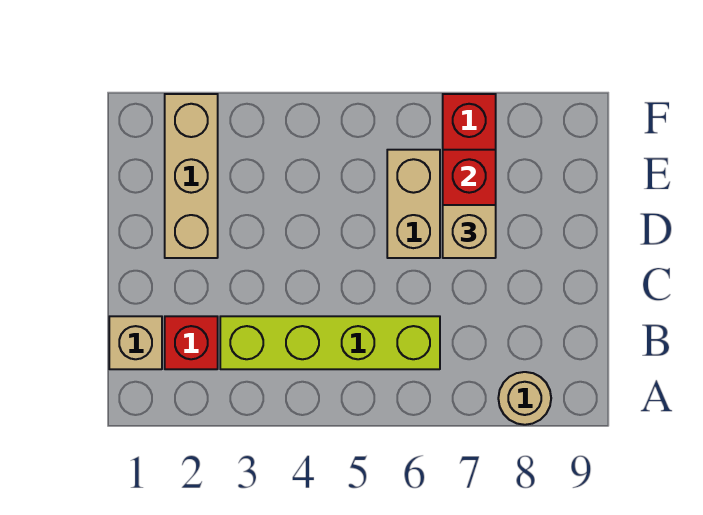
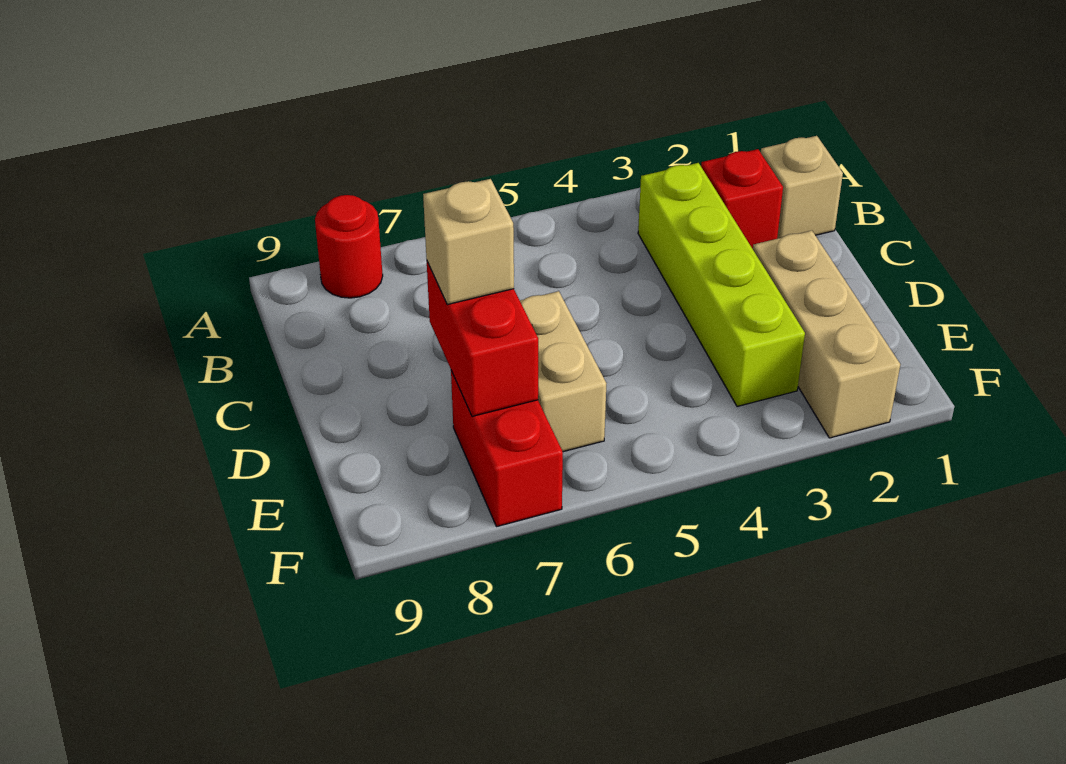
tan round brick A8 level 1 -> red round brick A8 level 1
lime brick B3:B6 level 1 -> lime brick B3:E3 level 1

